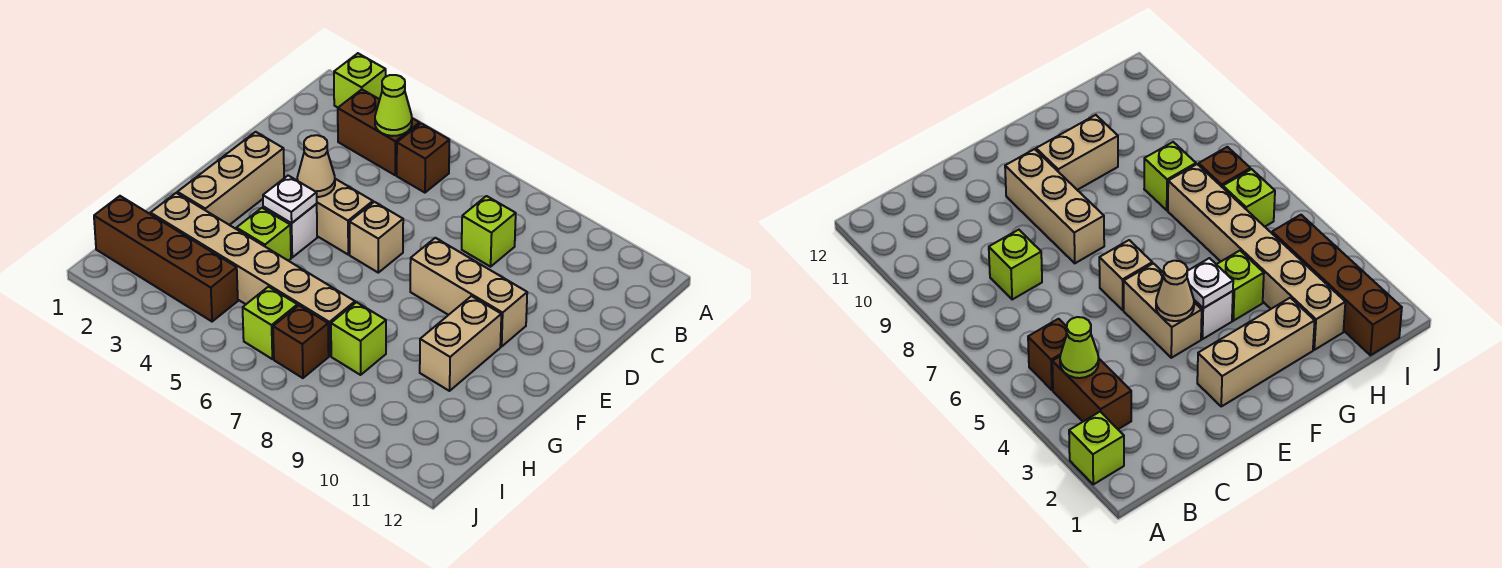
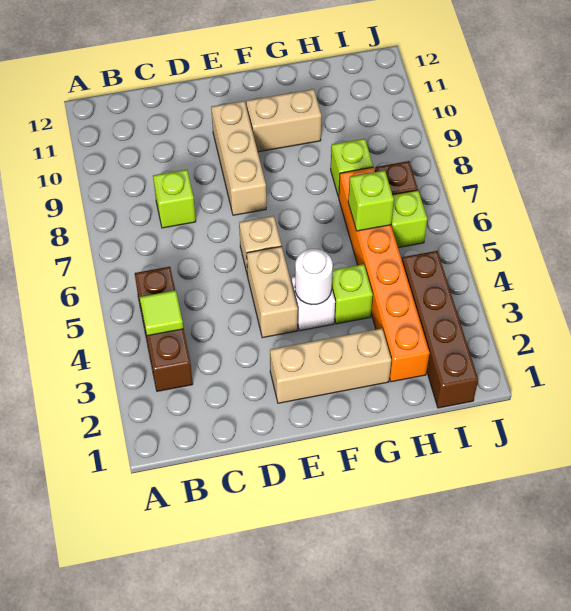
lime brick A2 level 1 -> lime brick H6 level 2
lime cone B4 level 2 -> lime tile B4 level 2
tan cone E4 level 2 -> none
white plate F4 level 2 -> white round brick F4 level 2
tan brick H2:H7 level 1 -> orange brick H2:H7 level 1

